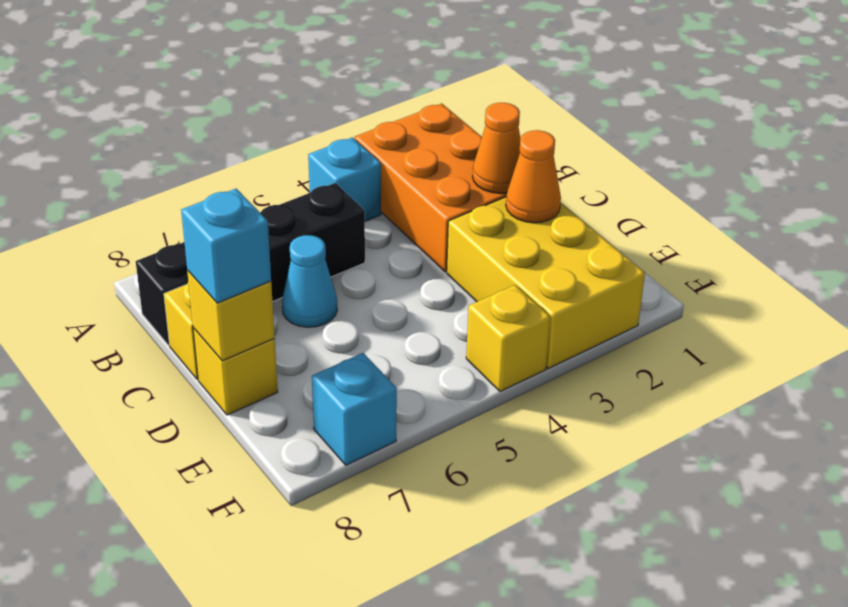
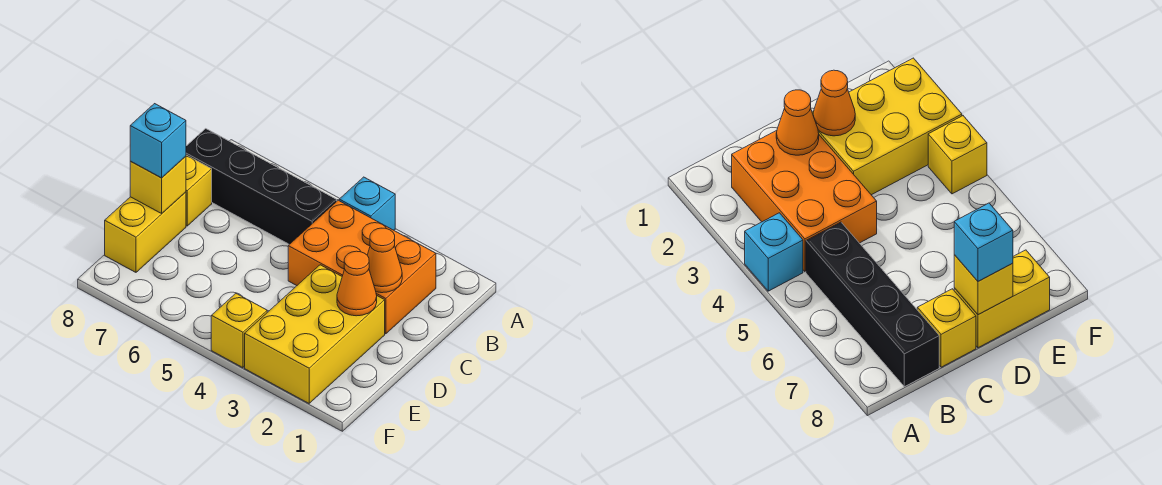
orange brick A2:C3 level 1 -> orange brick B2:C4 level 1
cyan cone C6 level 1 -> none
yellow brick D8 level 1 -> yellow brick D8:E8 level 1
cyan brick F7 level 1 -> none

